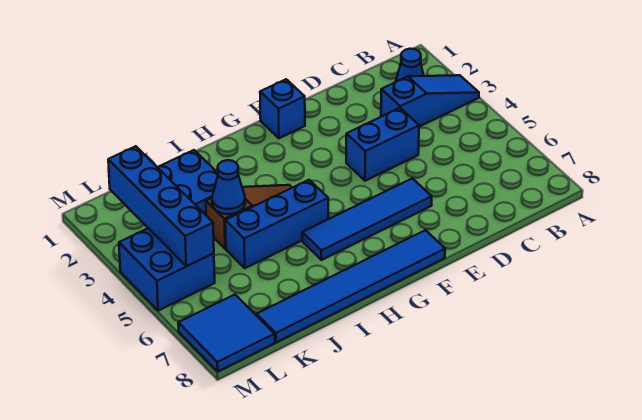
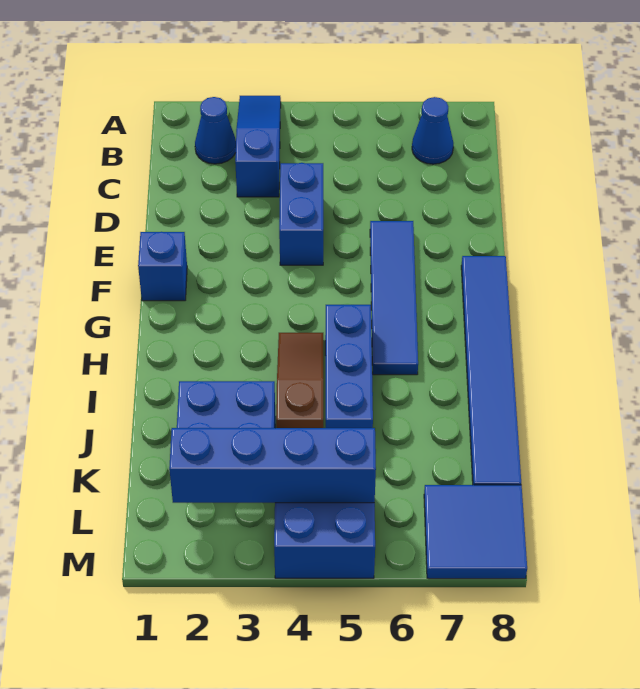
blue cone J4 level 2 -> blue cone B7 level 1

